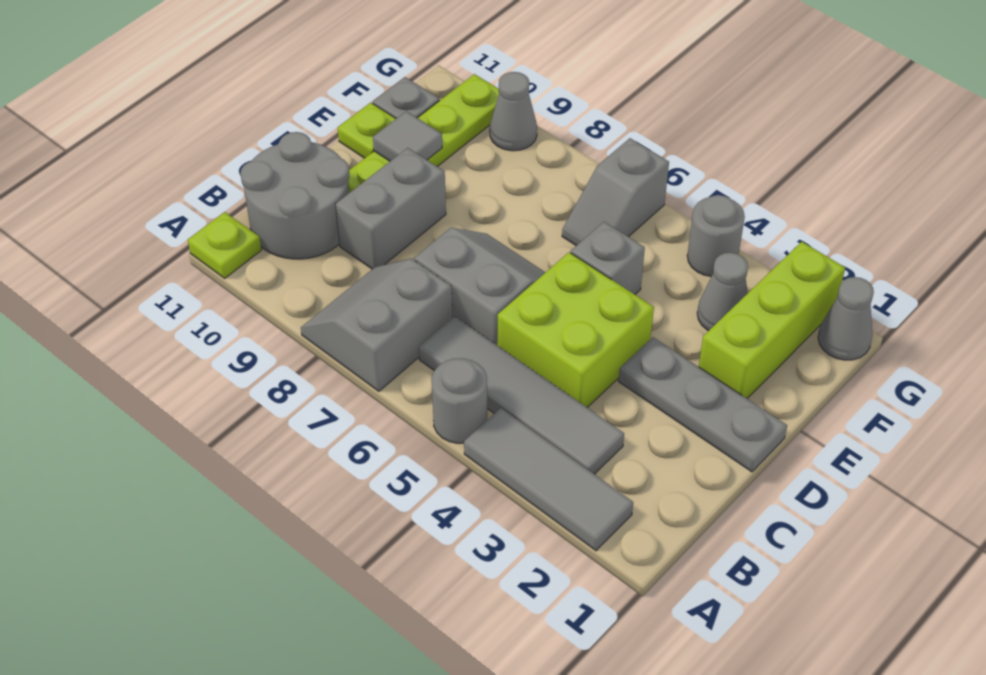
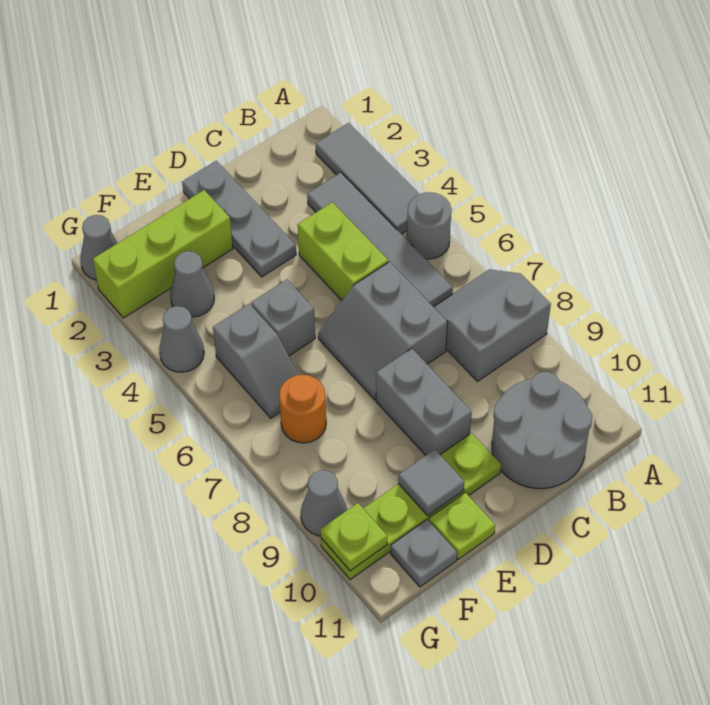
grey slope A7:B8 level 1 top 7 -> grey slope A7:B8 level 1 top 8
lime plate A11 level 1 -> lime plate G10 level 2
lime brick C4:D5 level 1 -> lime brick C4:C5 level 1
grey brick C9:D9 level 1 -> grey brick D8:D9 level 1
grey slope F6:G6 level 1 top G -> grey slope F5:F6 level 1 top 5
none -> orange round brick F7 level 1
grey round brick G4 level 1 -> grey cone G4 level 1

